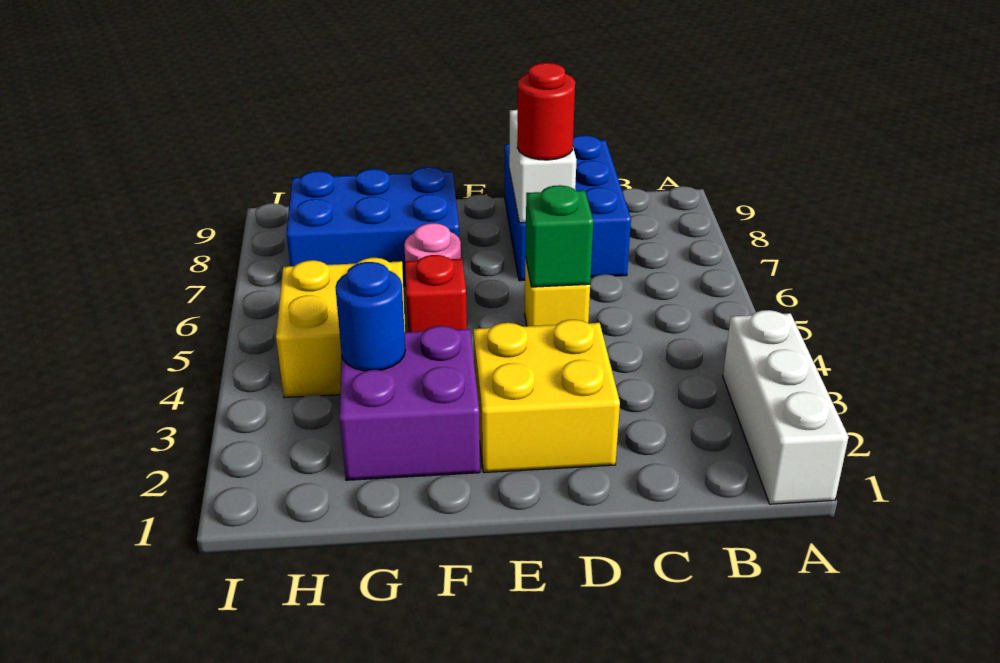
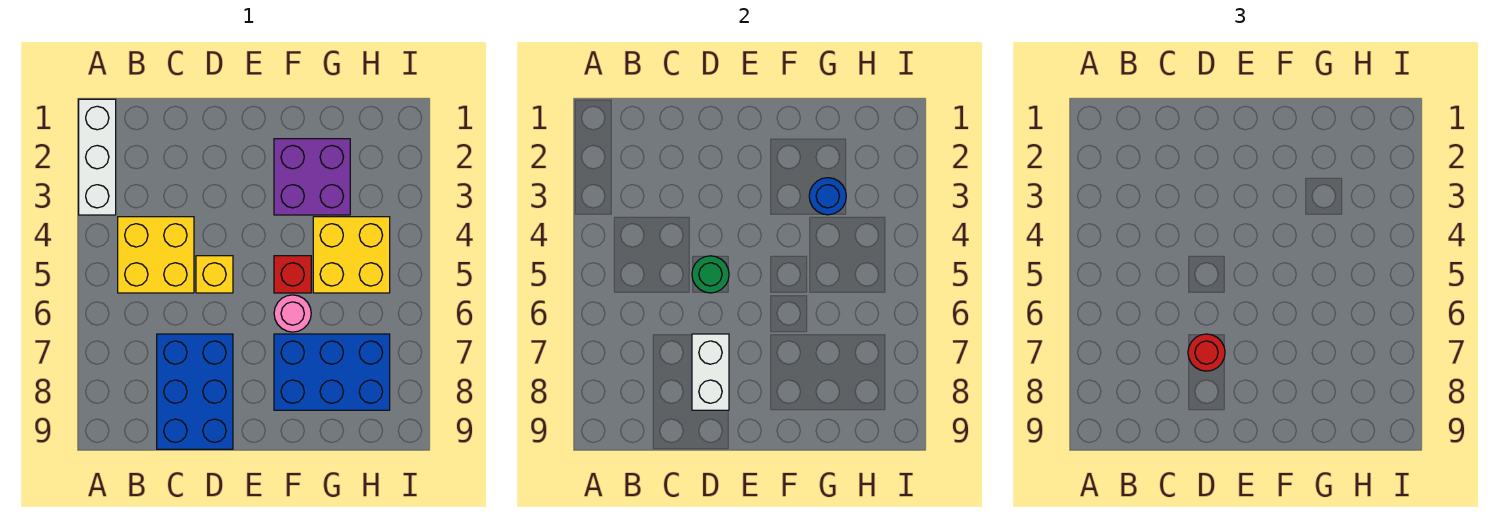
yellow brick D2:E3 level 1 -> yellow brick B4:C5 level 1
green brick D5 level 2 -> green round brick D5 level 2

